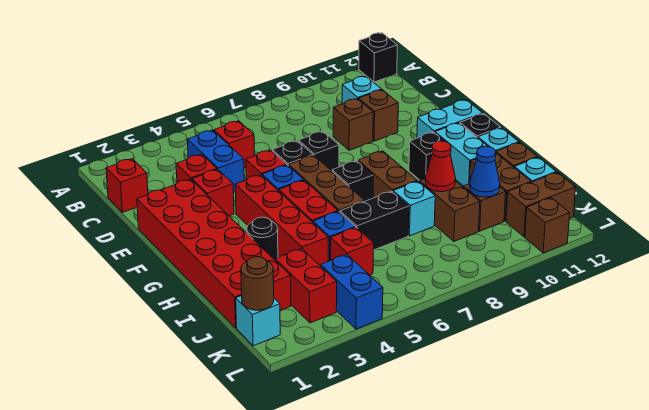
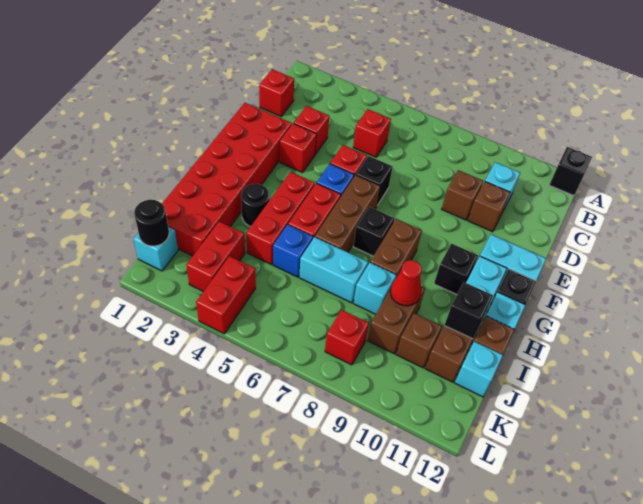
blue brick C4:D4 level 1 -> none
black brick E7 level 1 -> black brick I11 level 2
red brick F4:I4 level 1 -> red brick G4:I4 level 1
black brick I6:I7 level 1 -> cyan brick I6:I7 level 1
red brick J5 level 1 -> red brick K8 level 1
blue cone J10 level 2 -> none
brown round brick K1 level 2 -> black round brick K1 level 2
blue brick K4:L4 level 1 -> red brick K4:L4 level 1
brown brick K11:K12 level 1 -> none
brown brick L11 level 1 -> none

